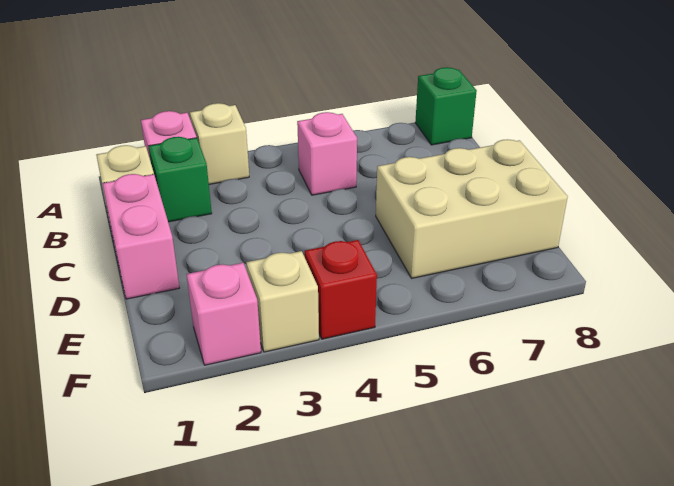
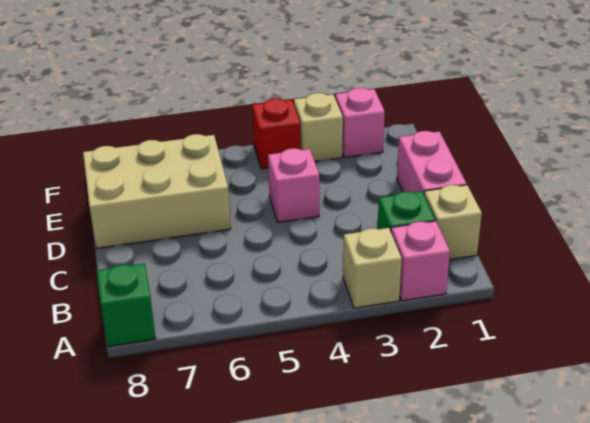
pink brick B5 level 1 -> pink brick D4 level 1

